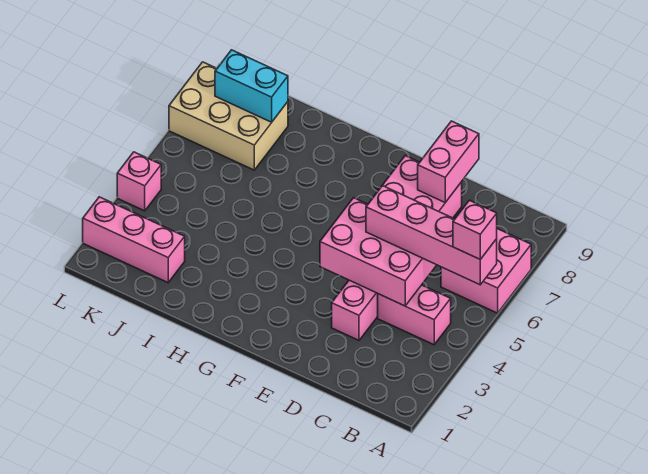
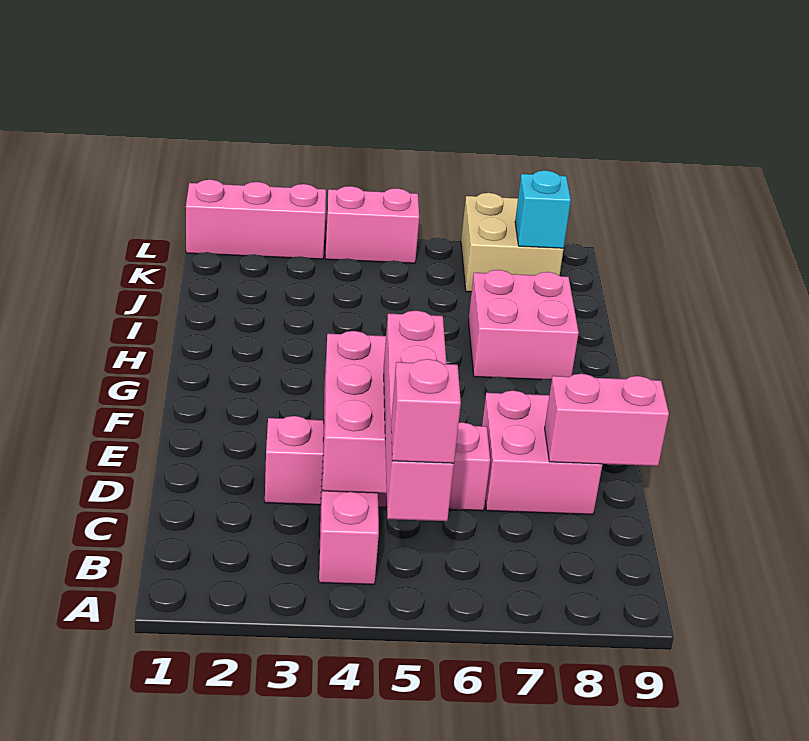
pink brick A6:B7 level 1 -> pink brick H7:I8 level 1
pink brick J2:L2 level 1 -> pink brick L1:L3 level 1
tan brick J7:L8 level 1 -> tan brick K7:L8 level 1
cyan brick J8:K8 level 2 -> cyan brick K8 level 2
pink brick L4 level 1 -> pink brick L4:L5 level 1

